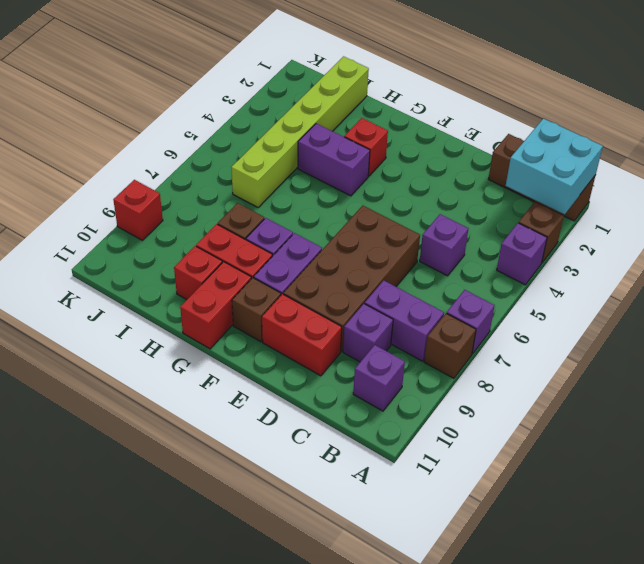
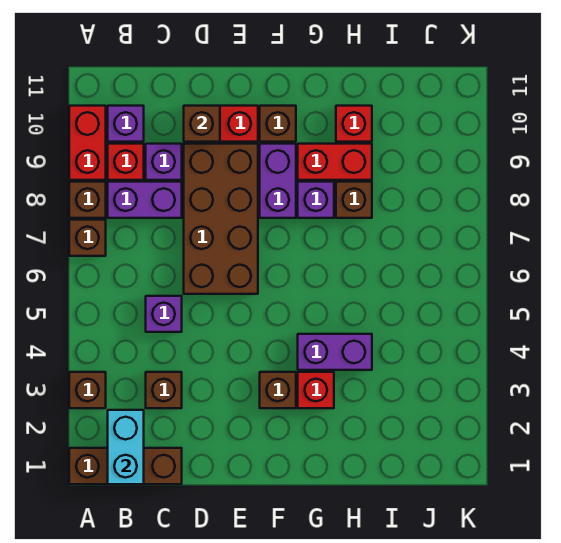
cyan brick A1:B2 level 2 -> cyan brick B1:B2 level 2
purple brick A4 level 1 -> none
purple brick A7 level 1 -> brown brick A7 level 1
none -> brown brick C3 level 1
none -> brown brick D10 level 2
none -> brown brick F3 level 1
red brick G10:G11 level 1 -> red brick A9:A10 level 1
lime brick I1:I6 level 1 -> none
red brick K9 level 1 -> red brick B9 level 1

